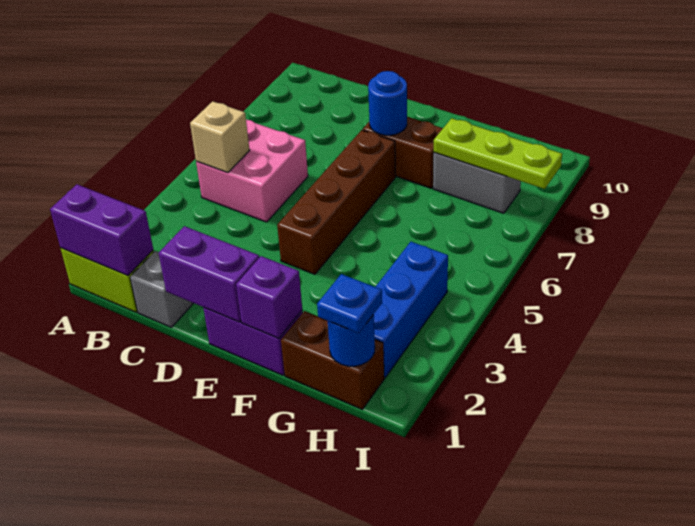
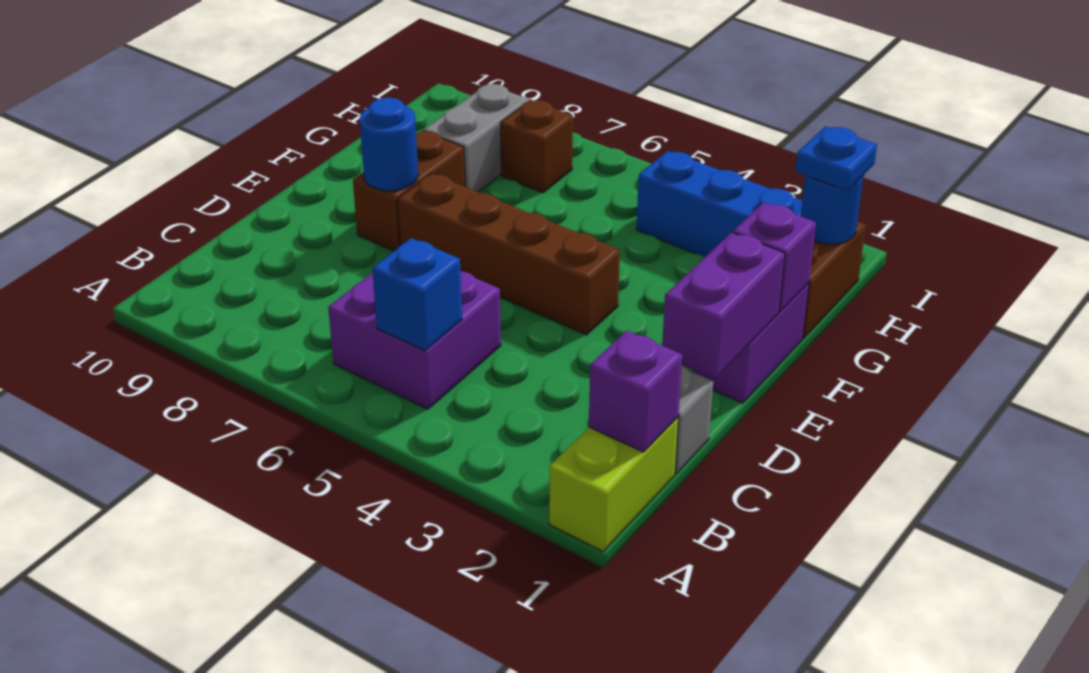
purple brick A1:B1 level 2 -> purple brick B1 level 2
pink brick B5:C6 level 1 -> purple brick B5:C6 level 1
tan brick B5 level 2 -> blue brick B5 level 2
lime plate G8:I8 level 2 -> none
none -> brown brick H7 level 1

